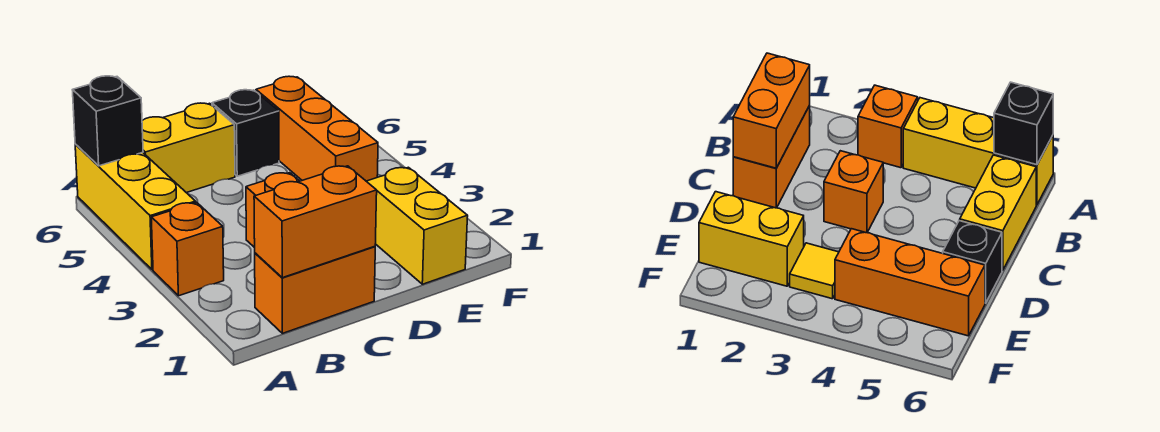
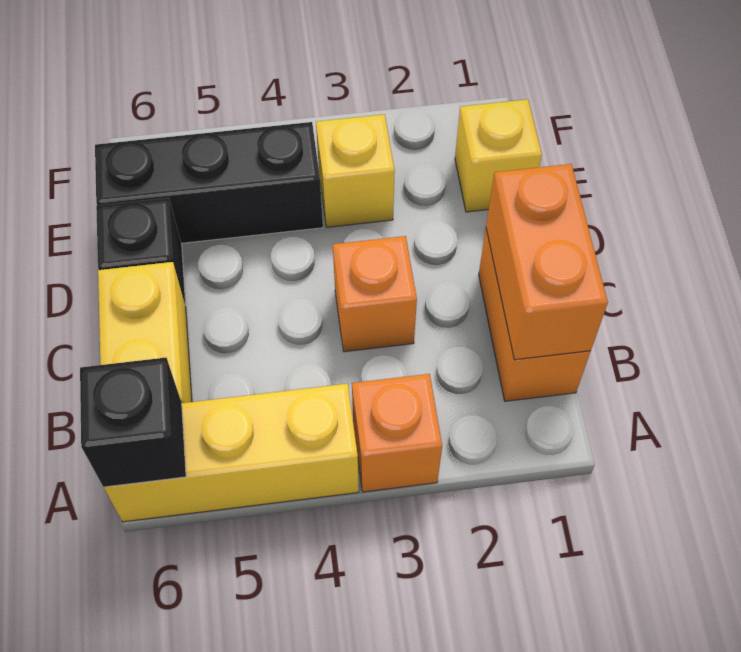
yellow brick E1:E2 level 1 -> yellow brick E1 level 1
yellow tile E3 level 1 -> yellow brick E3 level 1
orange brick E4:E6 level 1 -> black brick E4:E6 level 1

